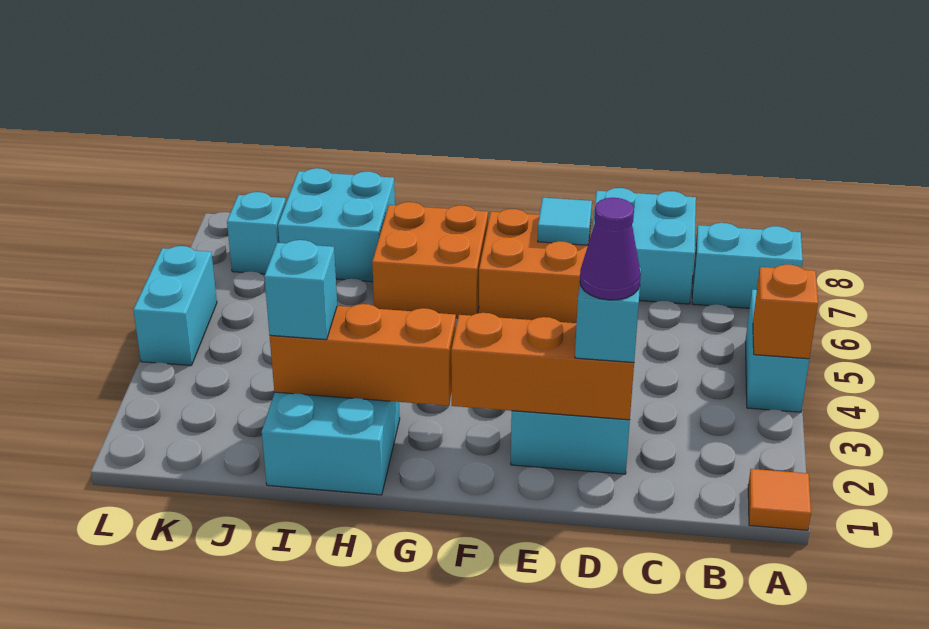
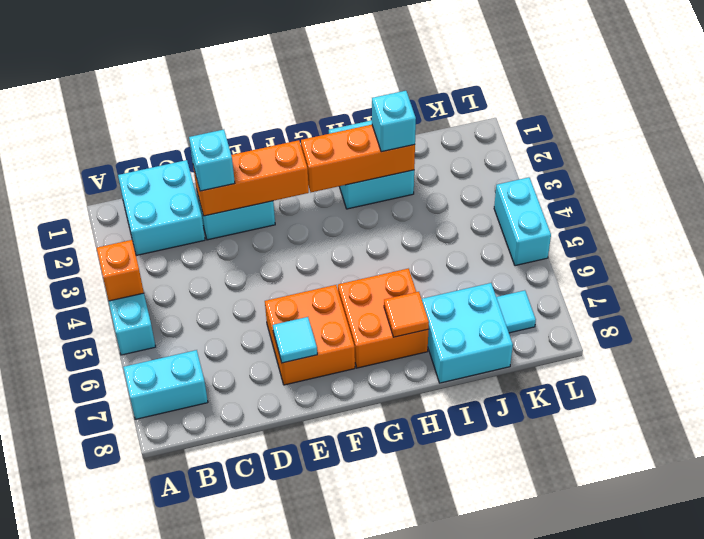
orange tile A1 level 1 -> orange tile H7 level 2
cyan brick C7:D8 level 1 -> cyan brick B1:C2 level 1
purple cone D2 level 4 -> none
cyan brick K7 level 1 -> cyan tile K7 level 1

